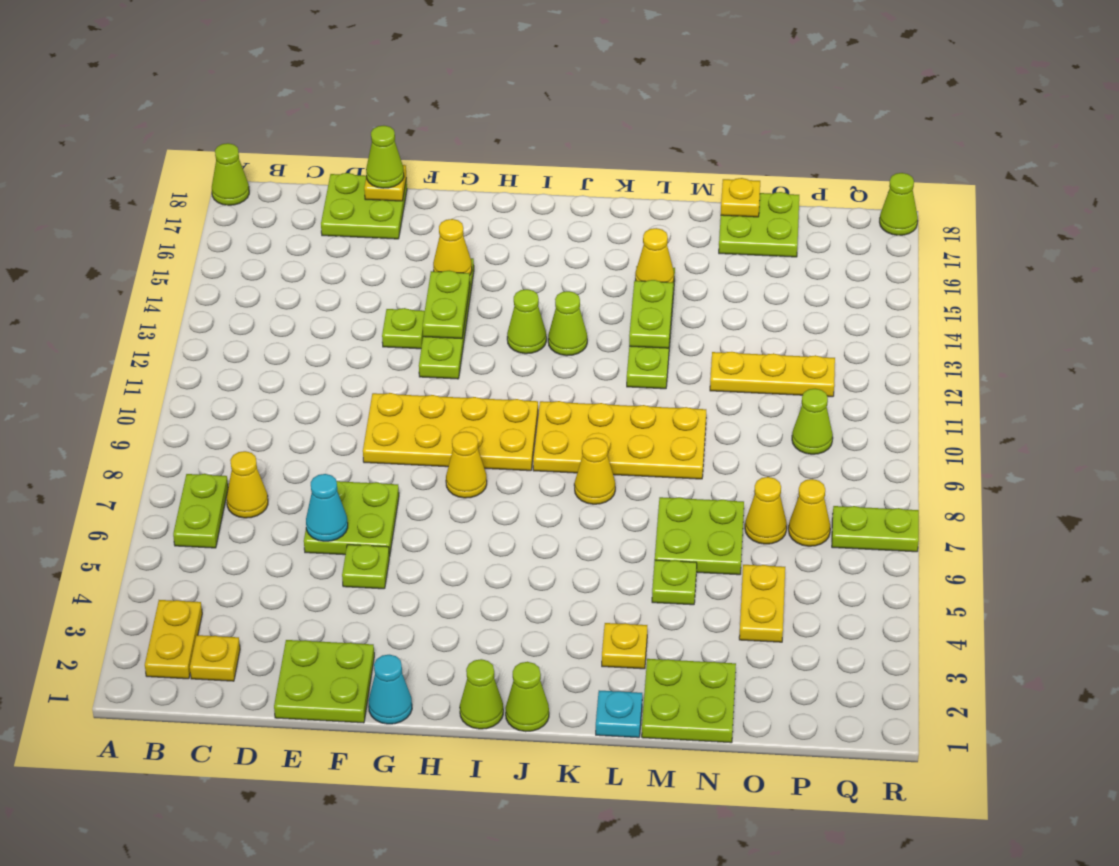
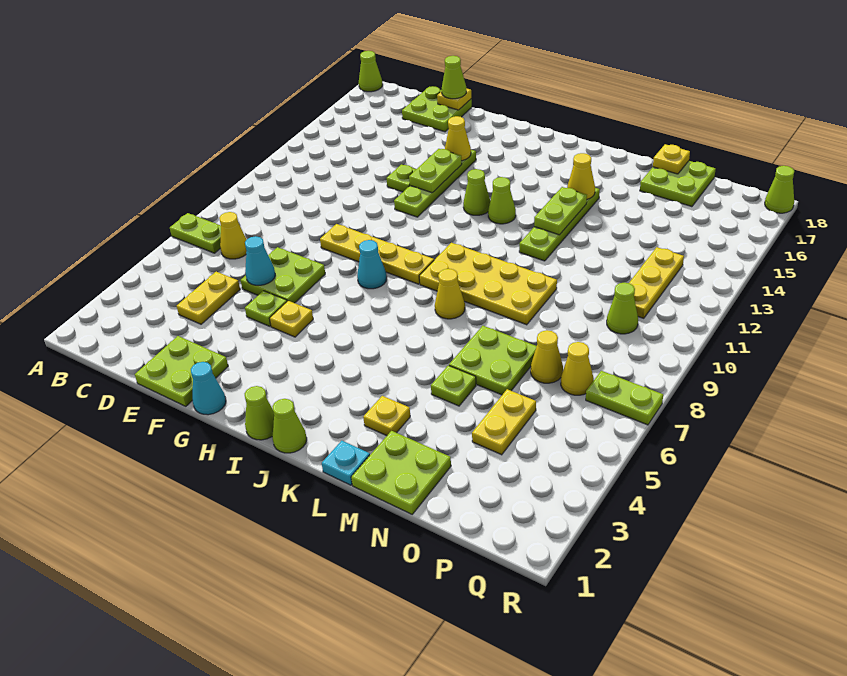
yellow plate B2:B3 level 1 -> yellow plate D4:D5 level 1
lime plate B6:B7 level 1 -> lime plate A7:B7 level 1
yellow plate C2 level 1 -> yellow plate G5 level 1
yellow plate F9:I10 level 1 -> yellow plate F9:I9 level 1
yellow cone H8 level 1 -> cyan cone H8 level 1
yellow plate N12:P12 level 1 -> yellow plate P11:P13 level 1

